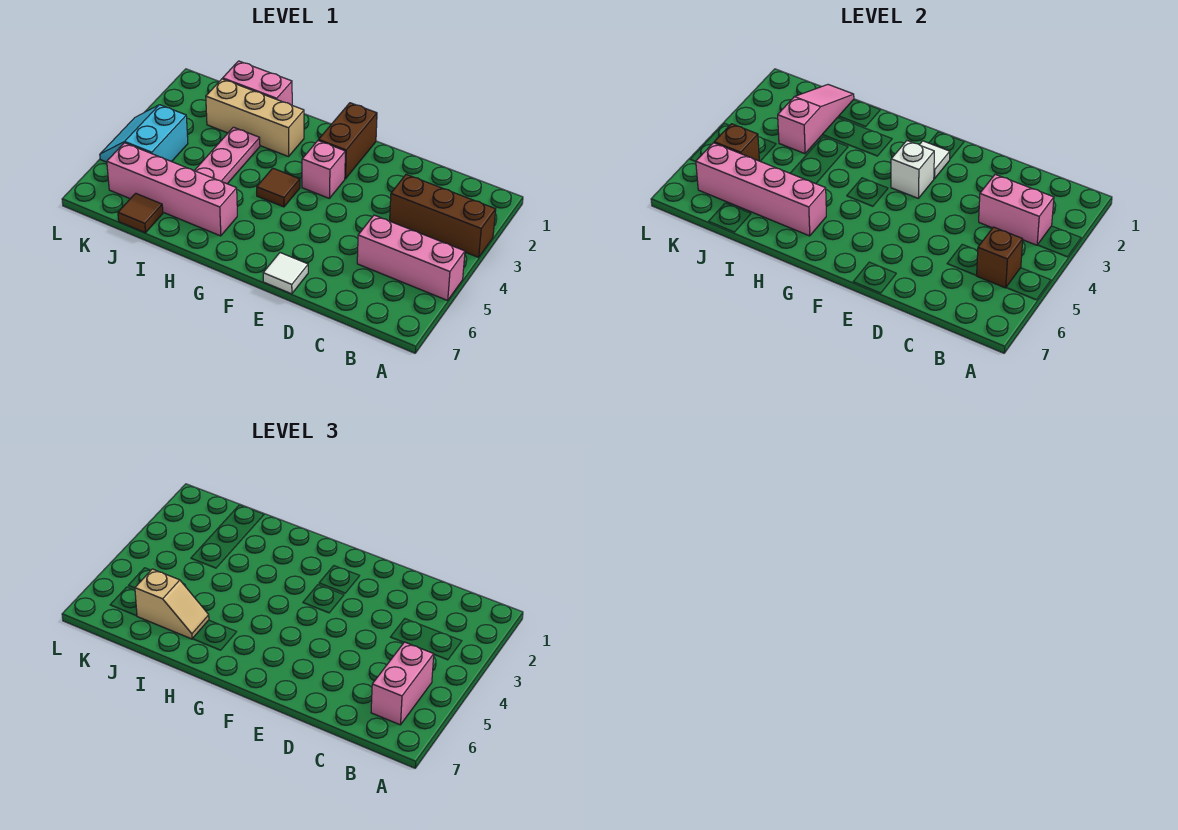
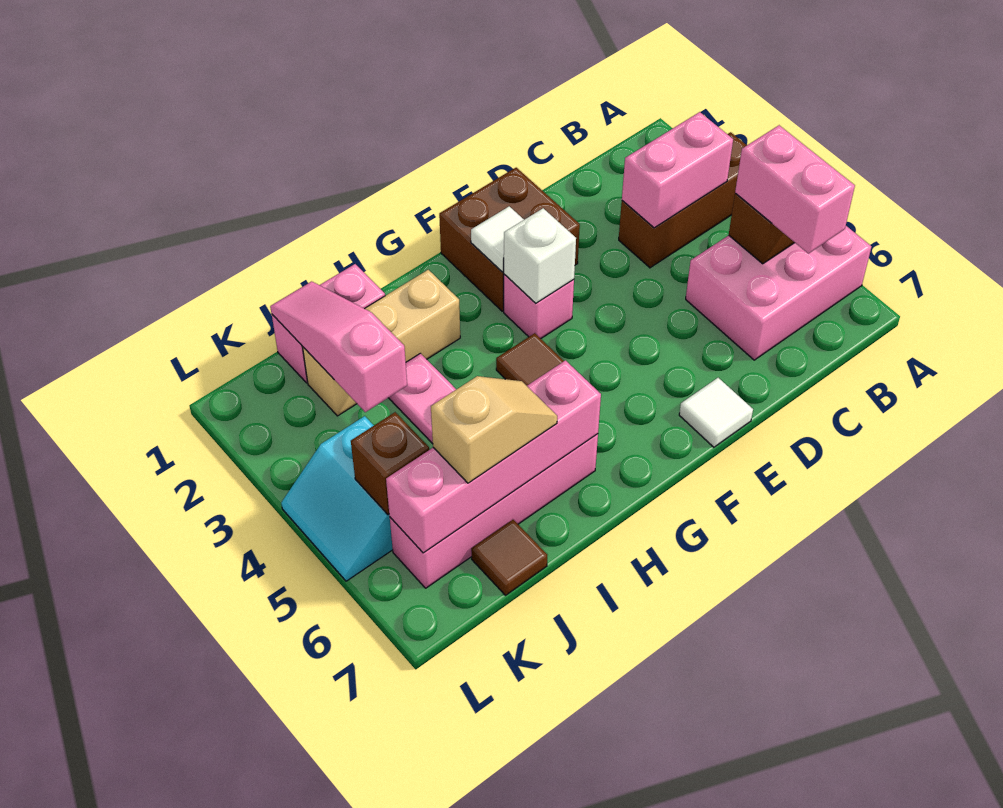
pink brick A5:C5 level 1 -> pink brick A5:C6 level 1
brown brick F1:F2 level 1 -> brown brick E1:F2 level 1

